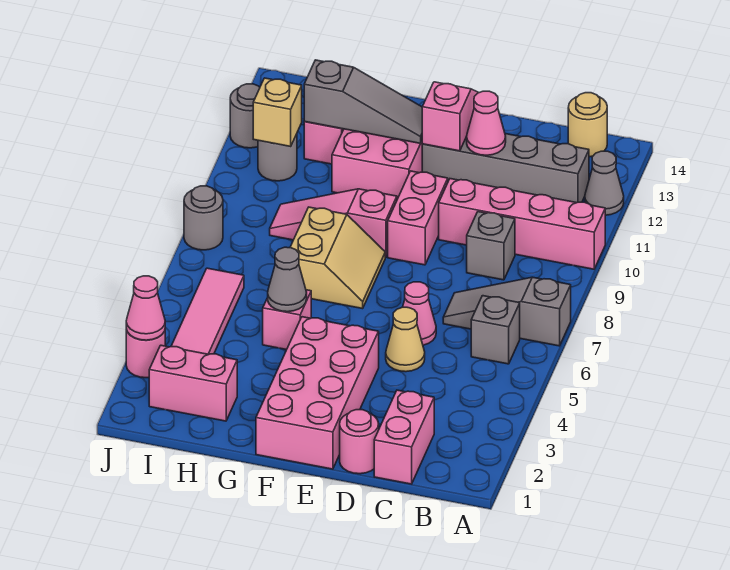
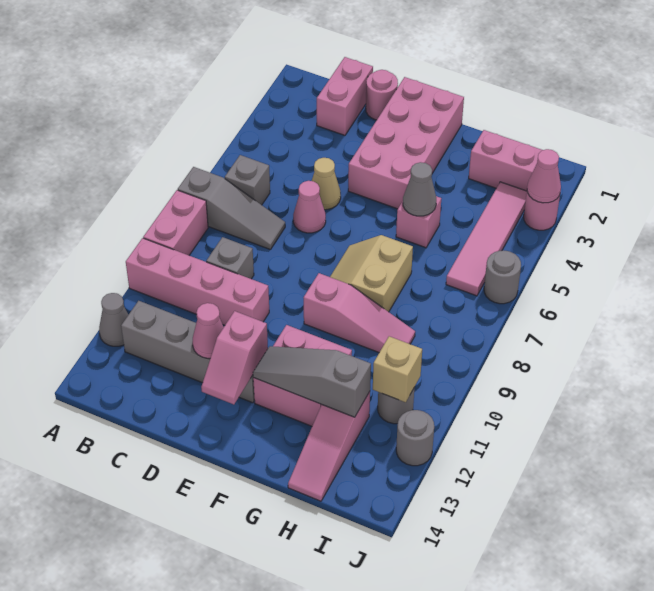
tan round brick B14 level 1 -> none
pink brick E9:E10 level 1 -> pink brick A8:A9 level 1
grey round brick J8 level 1 -> grey round brick J6 level 1

